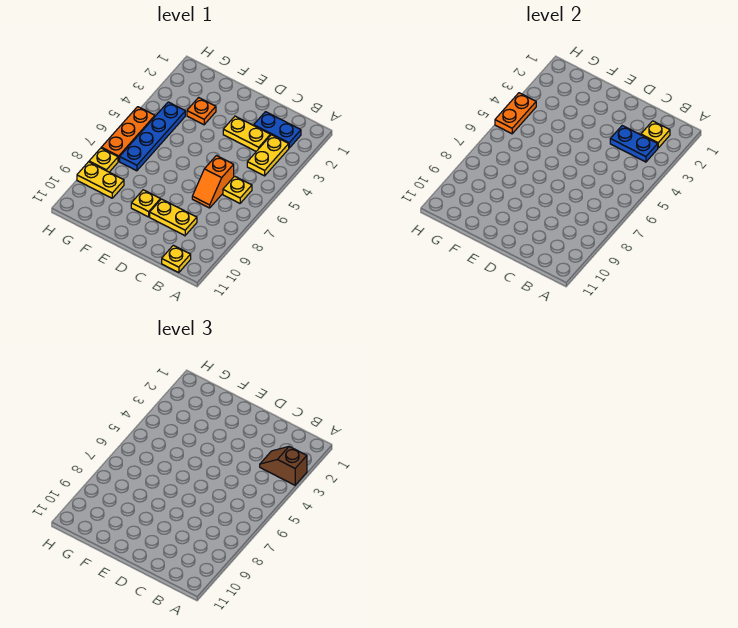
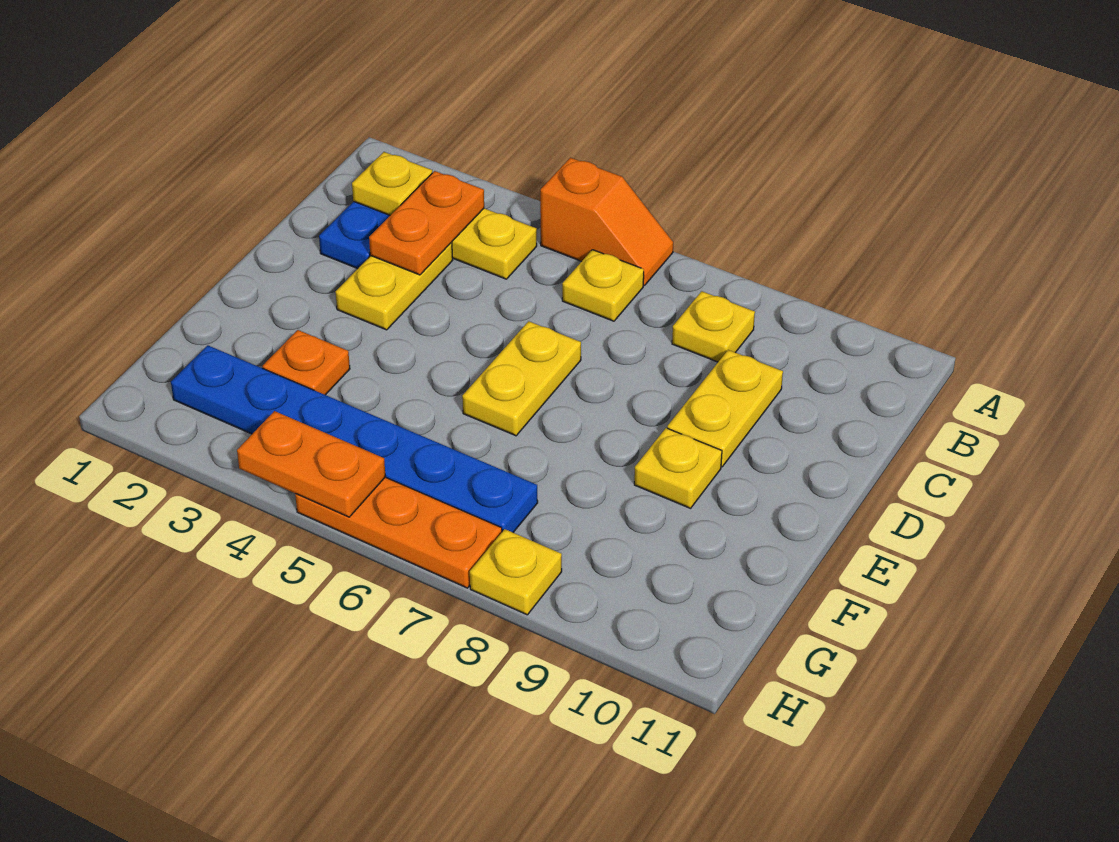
brown slope A3:B3 level 3 top A -> none
blue plate B3:C3 level 2 -> orange plate B3:C3 level 2
yellow plate B11 level 1 -> yellow plate B8 level 1
orange slope C6:C7 level 1 top 6 -> orange slope A5:A6 level 1 top 5
blue plate G4:G7 level 1 -> blue plate G2:G7 level 1
yellow plate G9:H9 level 1 -> yellow plate D6:E6 level 1

